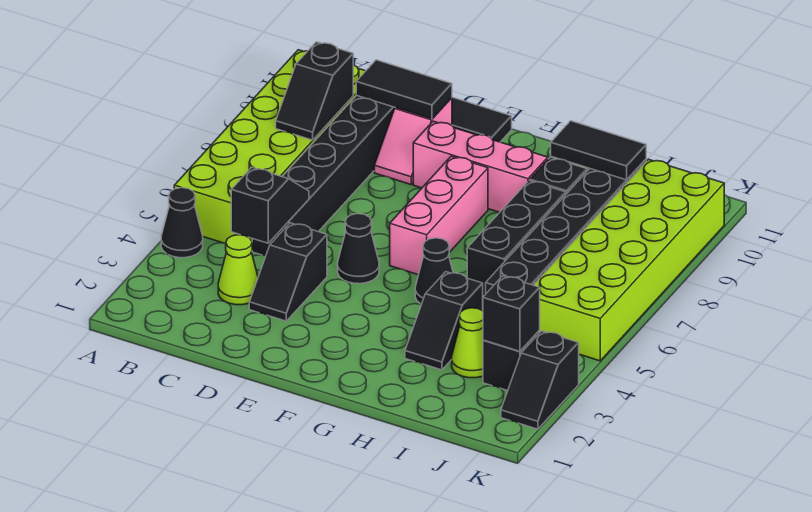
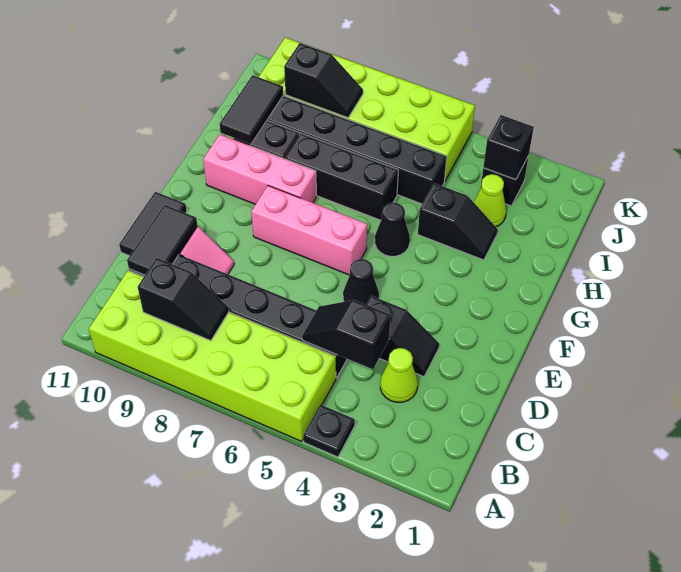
black cone A4 level 1 -> black plate A4 level 1
pink brick E9:G9 level 1 -> pink brick G8:G10 level 1
black slope K2:K3 level 1 top 3 -> black slope J8:J9 level 2 top 9

